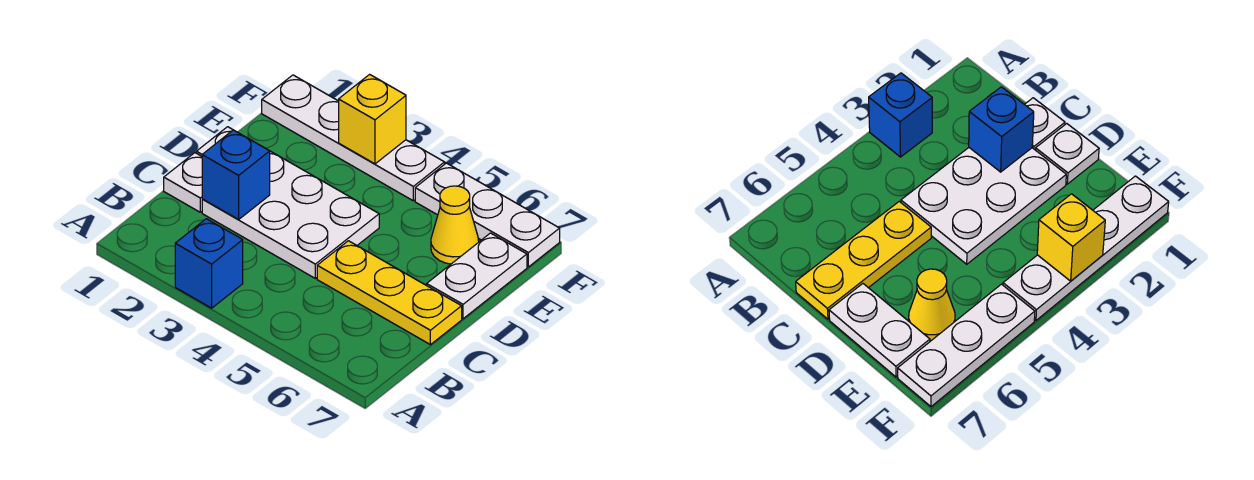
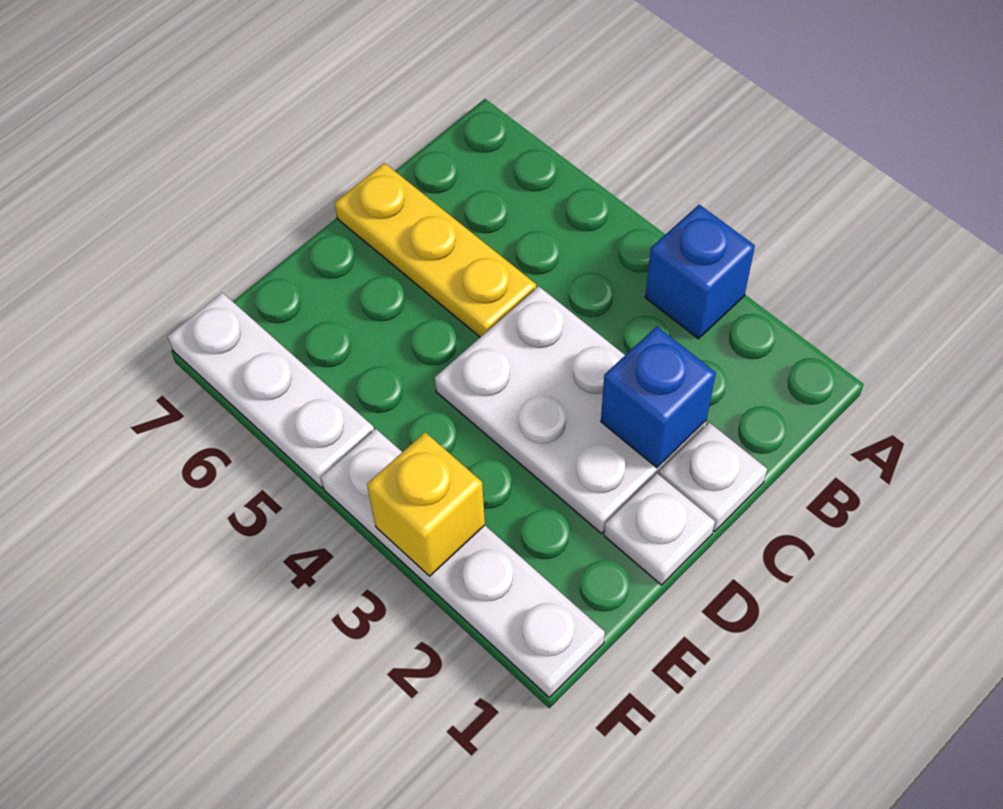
white plate D7:E7 level 1 -> none
yellow cone E6 level 1 -> none

